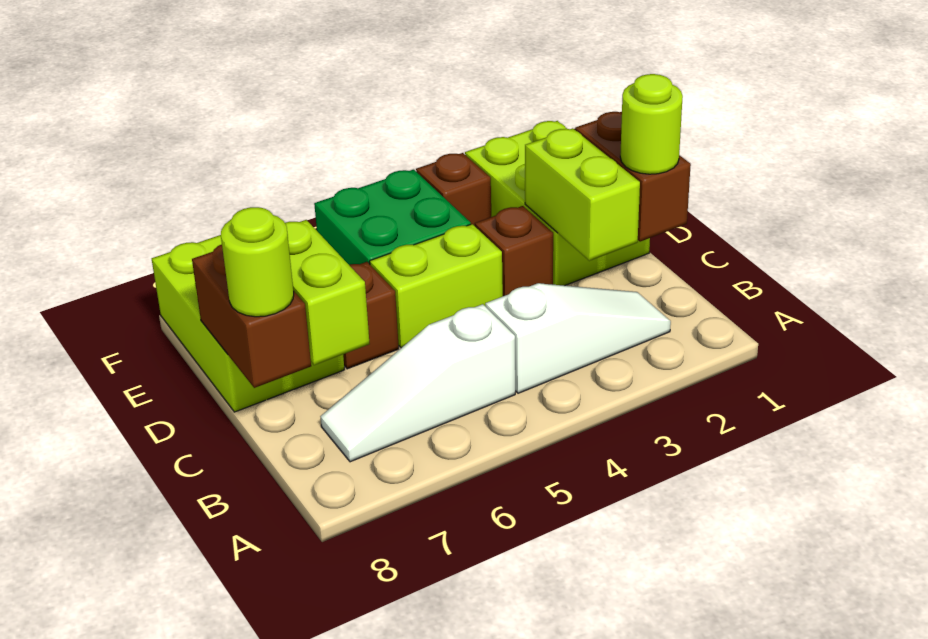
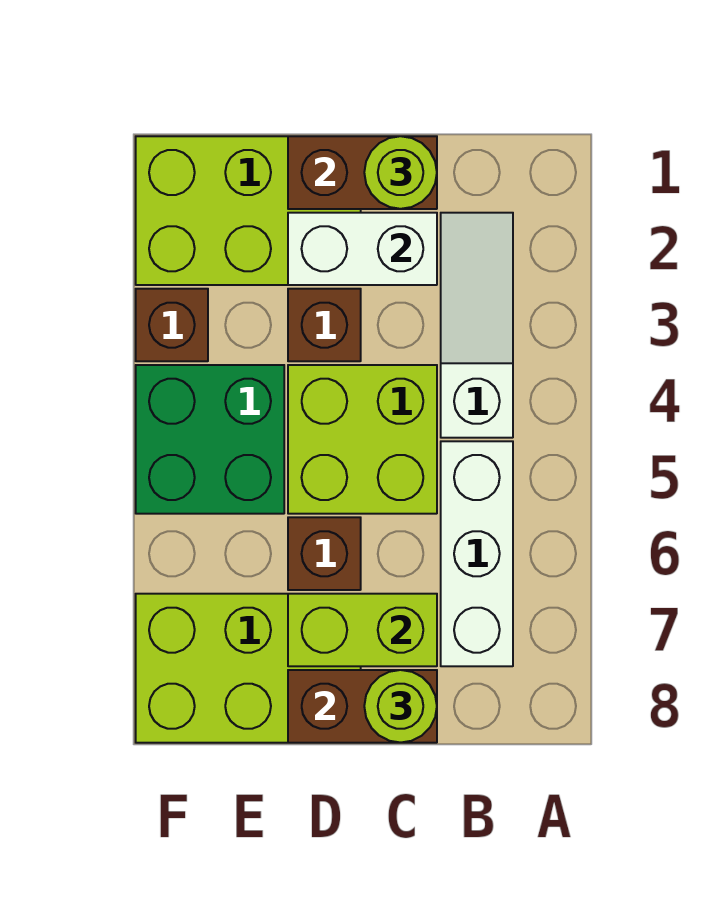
white slope B5:B7 level 1 top 5 -> white brick B5:B7 level 1
lime brick C2:D2 level 2 -> white brick C2:D2 level 2
lime brick D4:D5 level 1 -> lime brick C4:D5 level 1

